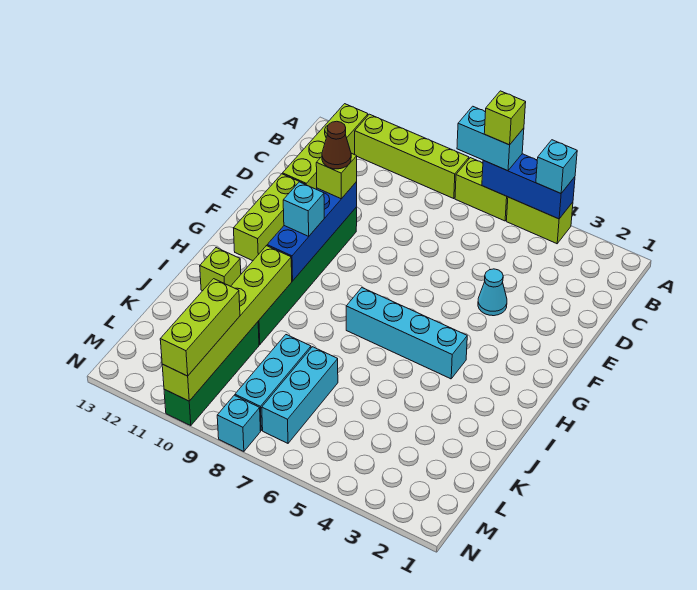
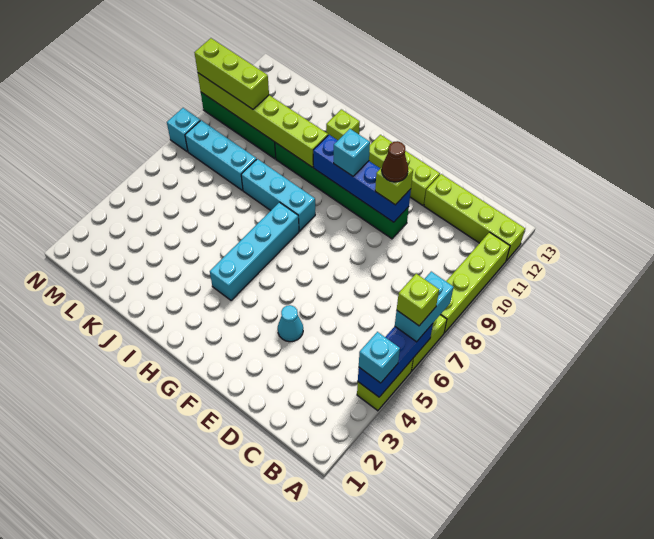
cyan brick K7:M7 level 1 -> cyan brick H8:J8 level 1

